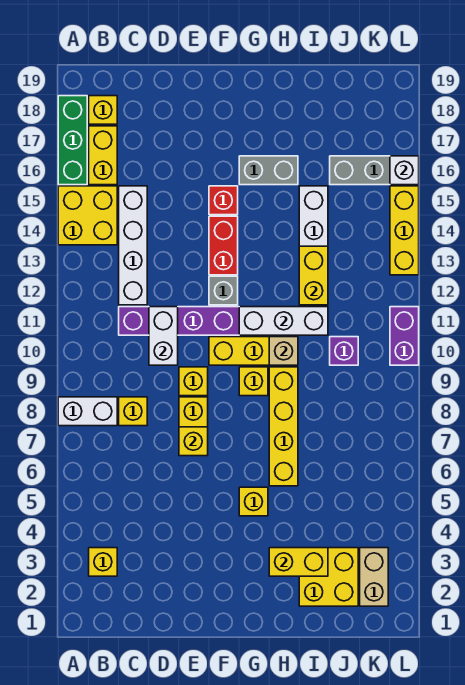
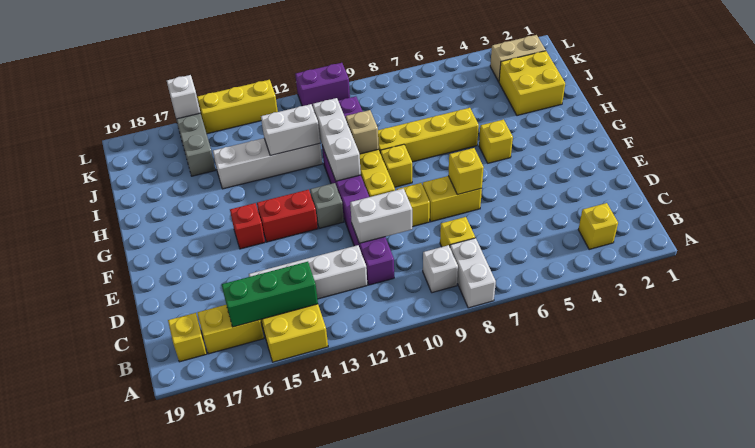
green brick A16:A18 level 1 -> green brick B14:B16 level 2
none -> white brick B9 level 1
grey brick G16:H16 level 1 -> none
yellow brick H3:I3 level 2 -> none
yellow brick I12:I13 level 2 -> white brick I12:I13 level 2

